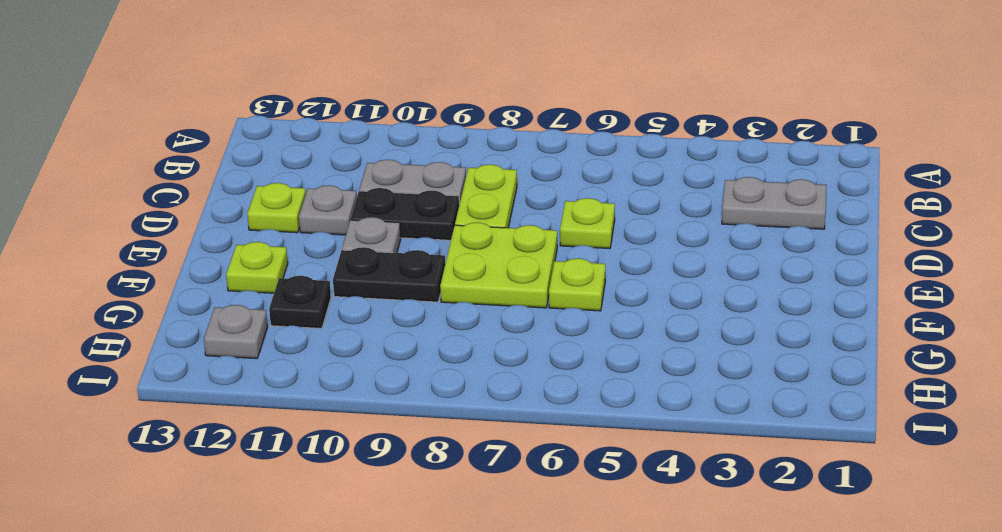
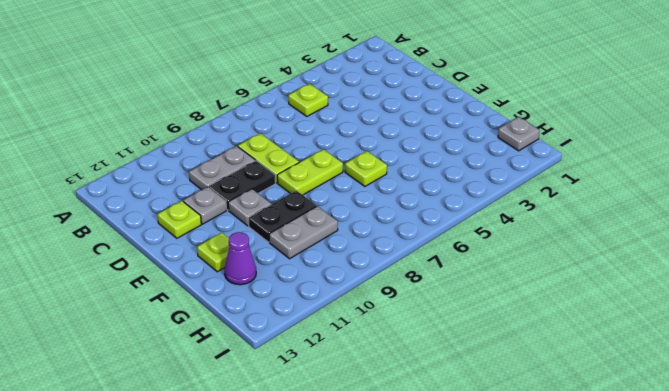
grey plate C2:C3 level 1 -> grey plate G9:G10 level 1
lime plate D6 level 1 -> lime plate B5 level 1
lime plate E7:F8 level 1 -> lime plate E7:E8 level 1
black plate G11 level 1 -> none
none -> purple cone G12 level 1
grey plate H12 level 1 -> grey plate H1 level 1

